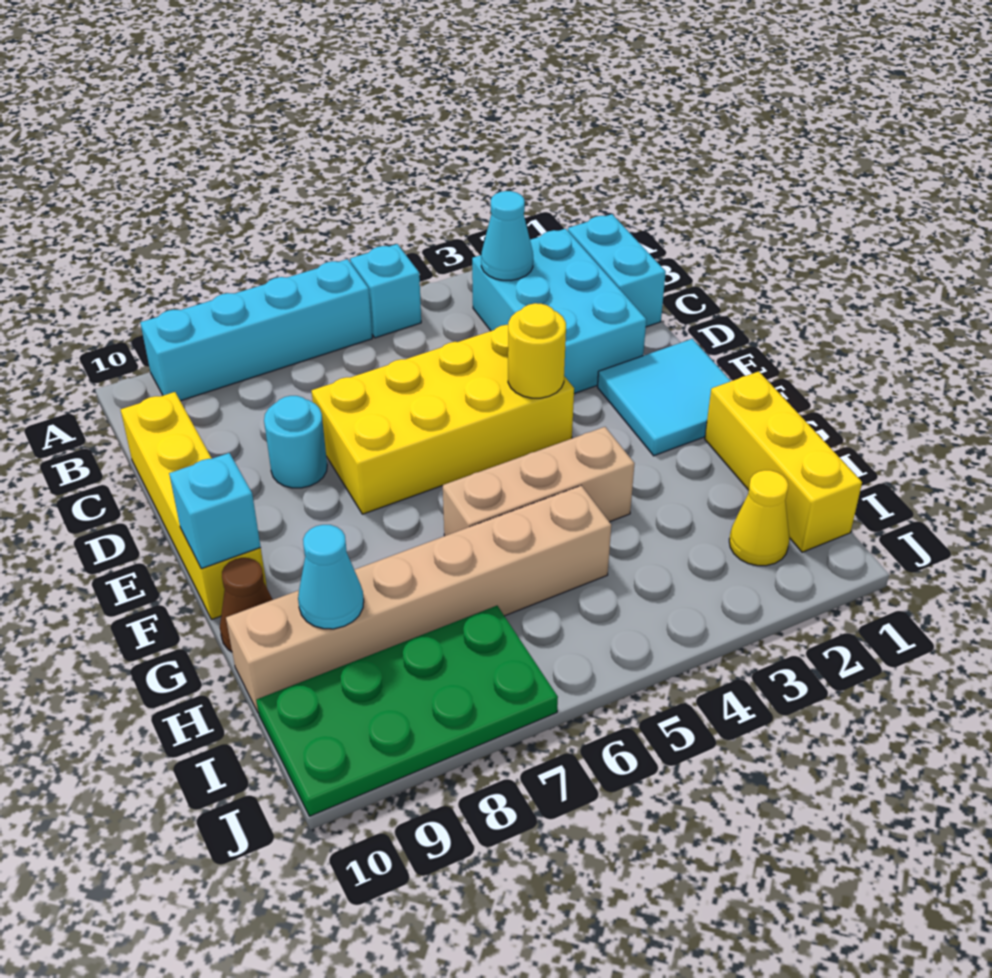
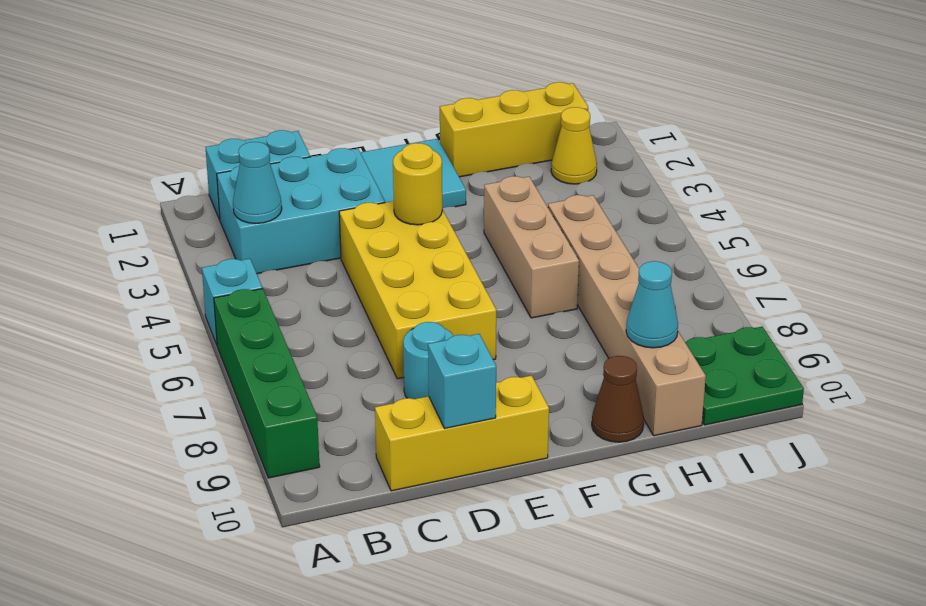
cyan brick A6:A9 level 1 -> green brick A6:A9 level 1
yellow brick C10:F10 level 1 -> yellow brick C10:E10 level 1
cyan brick F10 level 2 -> cyan brick D10 level 2
green plate I7:J10 level 1 -> green plate I9:J10 level 1

